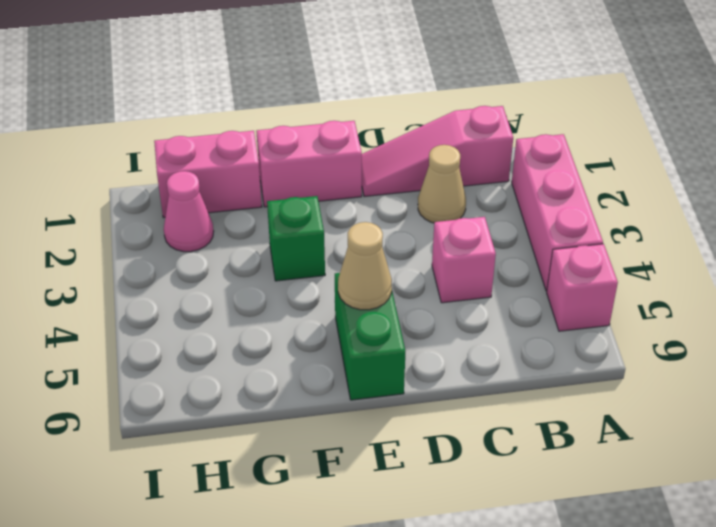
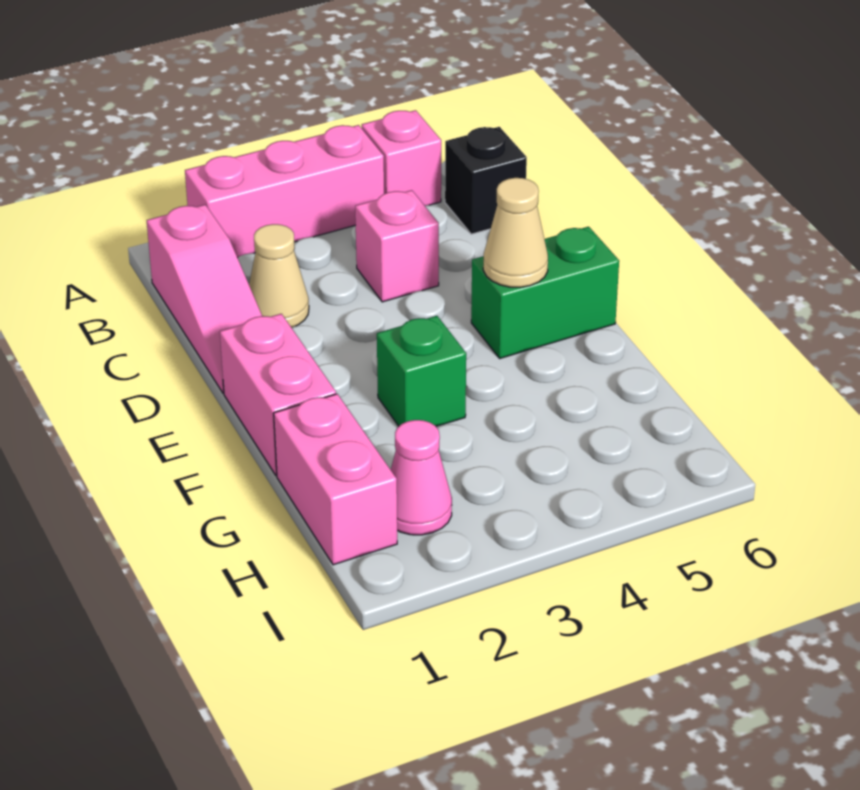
none -> black brick B6 level 1

